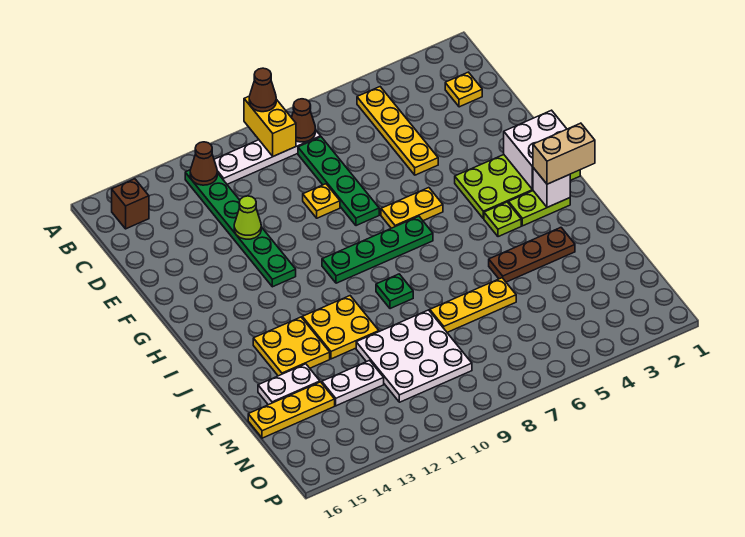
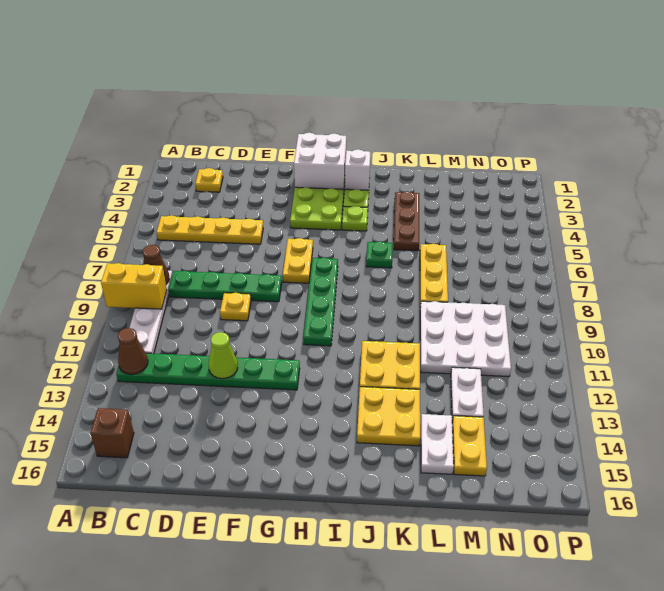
brown cone A9 level 3 -> none
tan brick I1:I2 level 3 -> none
green plate J9 level 1 -> green plate J6 level 1
yellow plate M14:M16 level 1 -> yellow plate M14:M15 level 1

